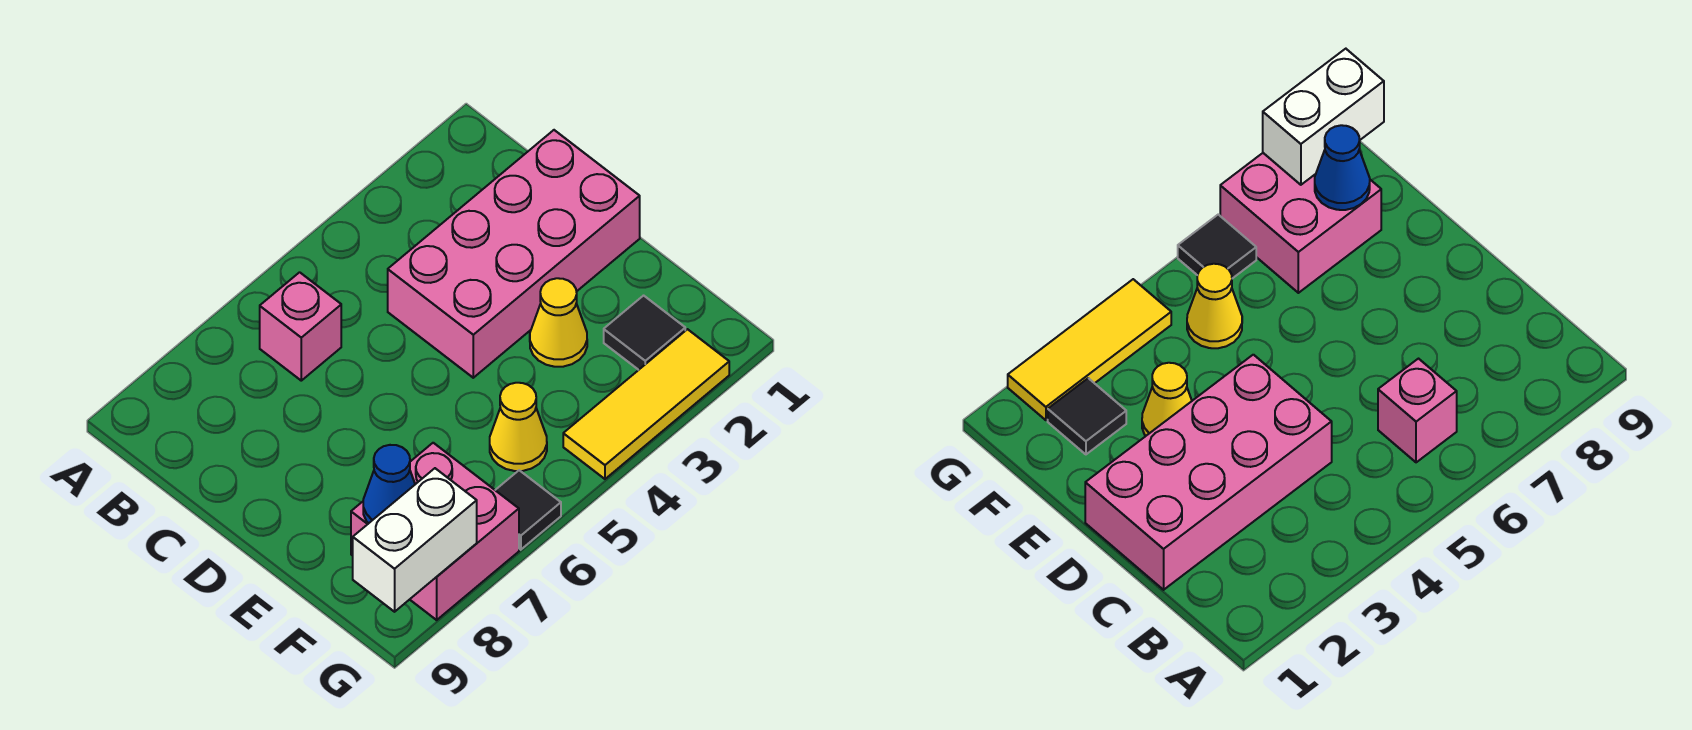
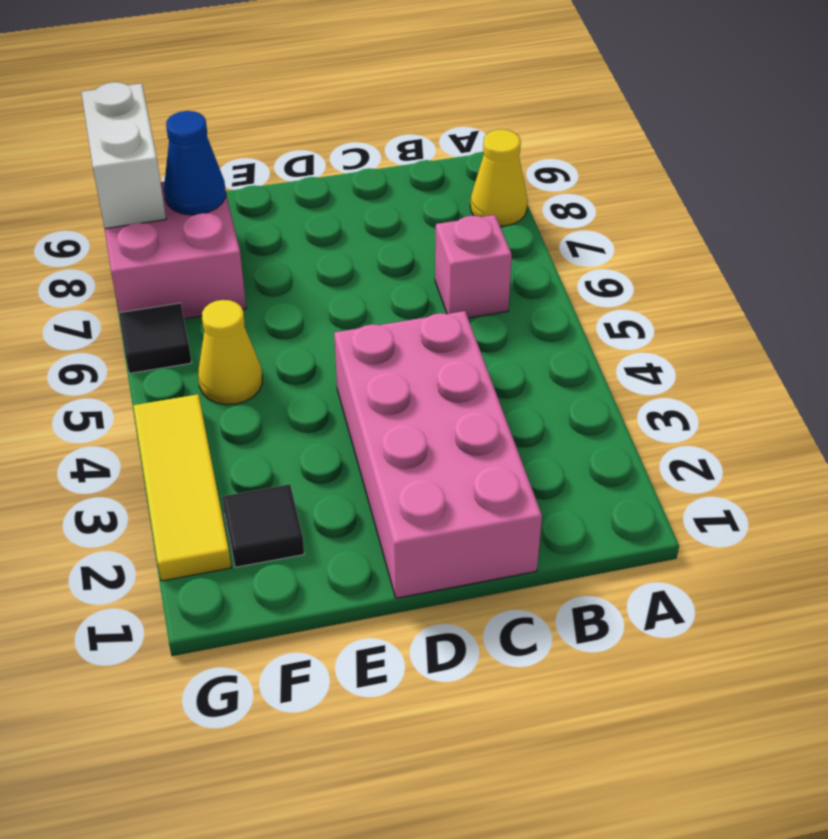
yellow cone E3 level 1 -> yellow cone A8 level 1

